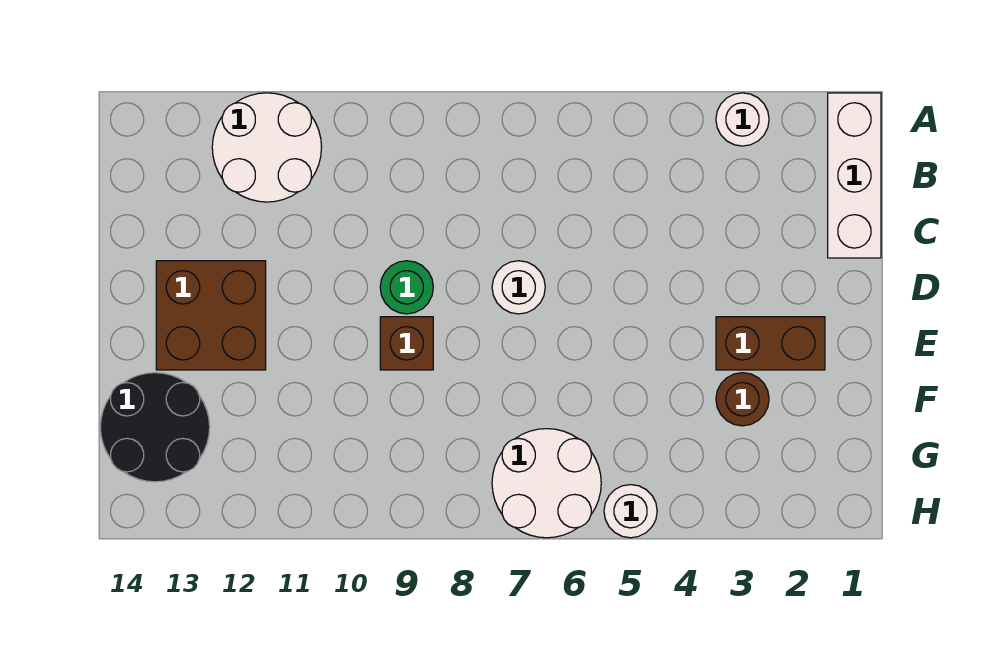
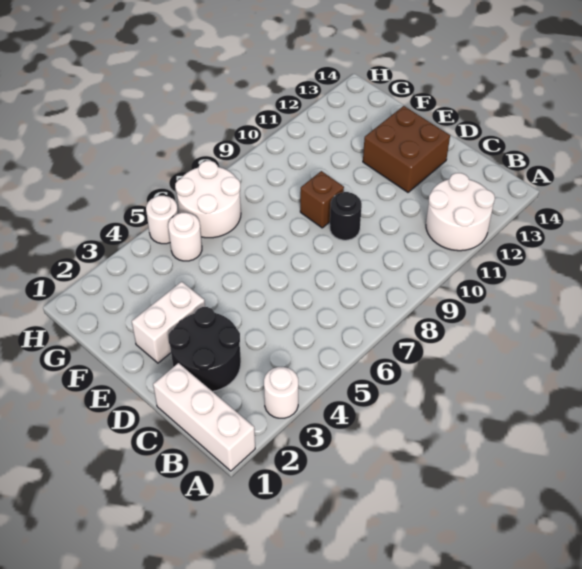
white round brick D7 level 1 -> white round brick G5 level 1
green round brick D9 level 1 -> black round brick D9 level 1
brown brick E2:E3 level 1 -> white brick E2:E3 level 1
brown round brick F3 level 1 -> none
black round brick F13:G14 level 1 -> black round brick C2:D3 level 1

